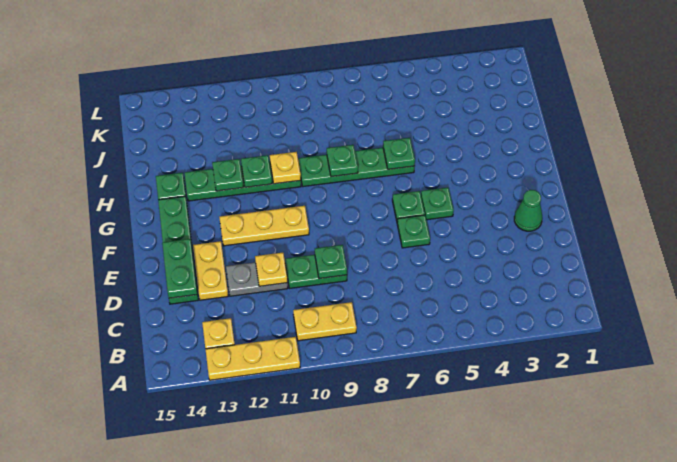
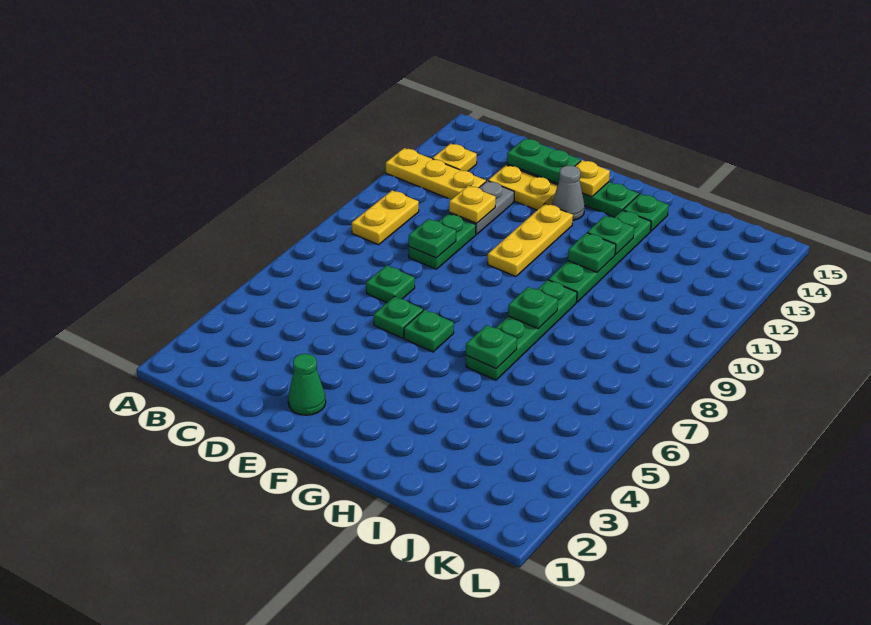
yellow plate A11:A13 level 1 -> yellow plate A12:C12 level 1
green plate F5 level 1 -> green plate D7 level 1
none -> grey cone F13 level 1
yellow plate H10 level 2 -> yellow plate F14 level 2

